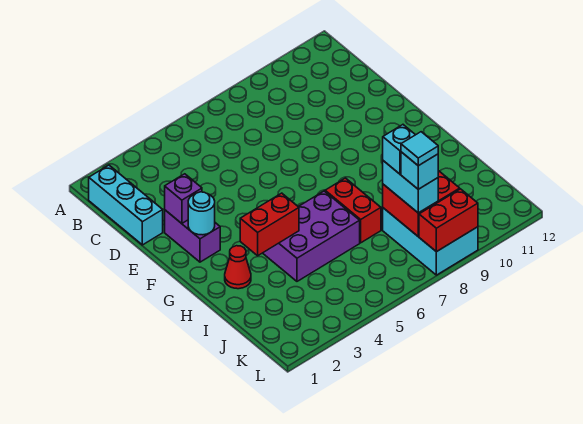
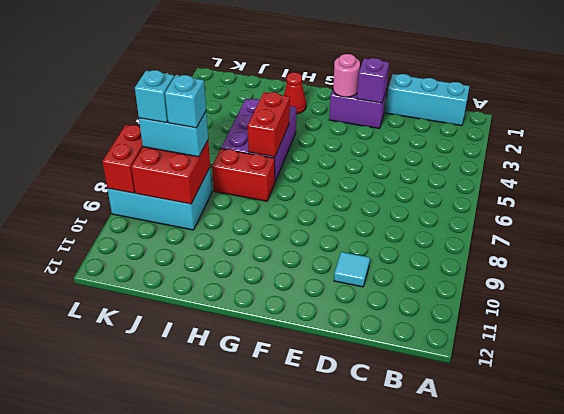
cyan round brick F2 level 2 -> pink round brick F2 level 2
red brick H3:H4 level 2 -> red brick H5:H6 level 2
cyan tile K8 level 5 -> cyan tile D10 level 1

